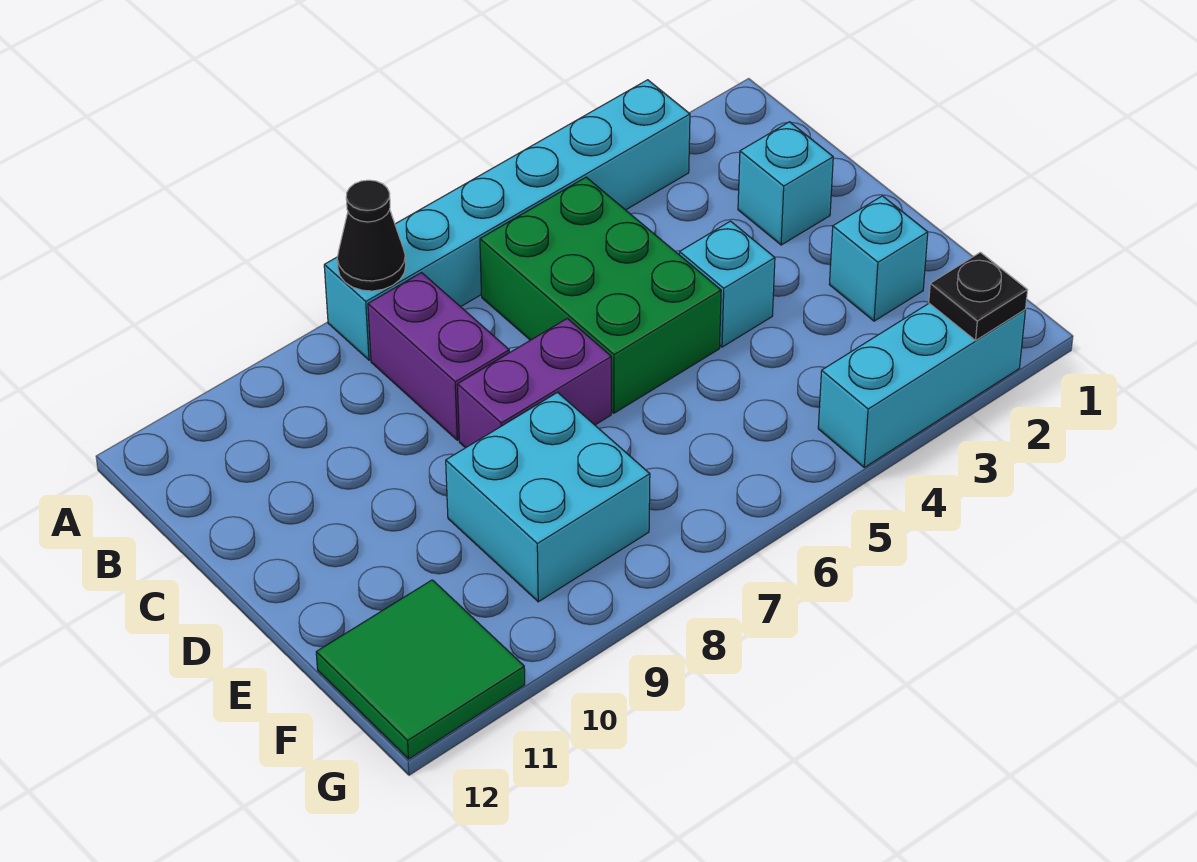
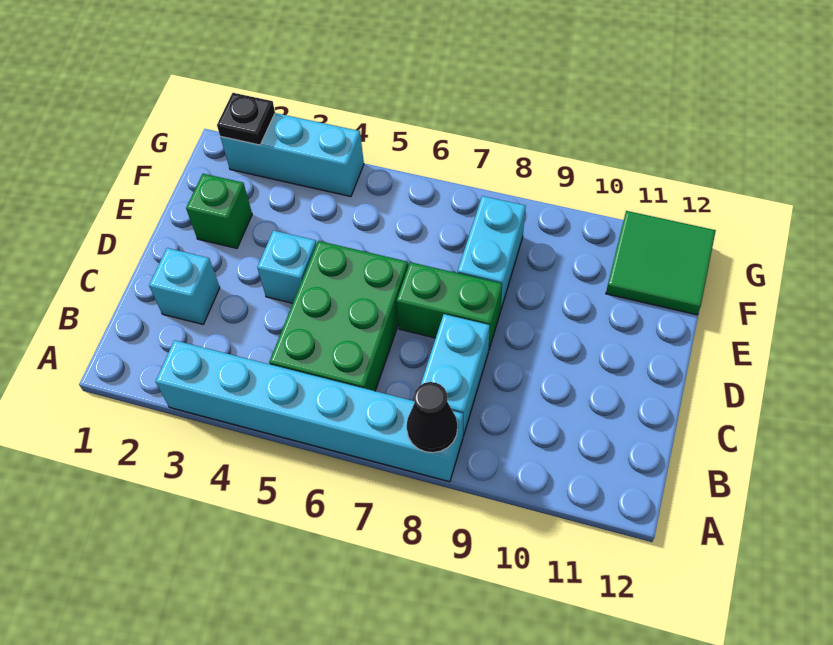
purple brick B8:C8 level 1 -> cyan brick B8:C8 level 1
purple brick D7:D8 level 1 -> green brick D7:D8 level 1
cyan brick E2 level 1 -> green brick E2 level 1
cyan brick E8:F9 level 1 -> cyan brick E8:F8 level 1

